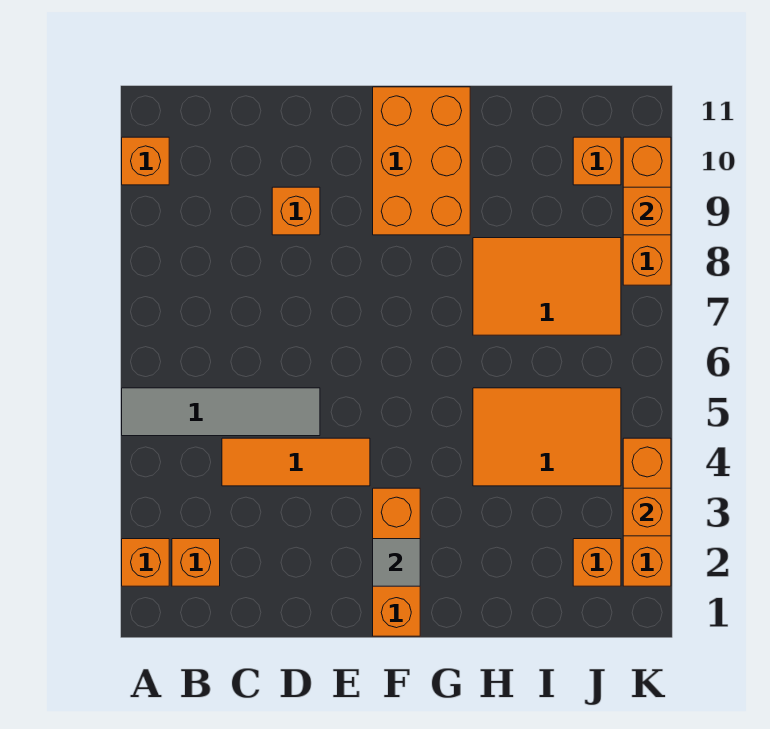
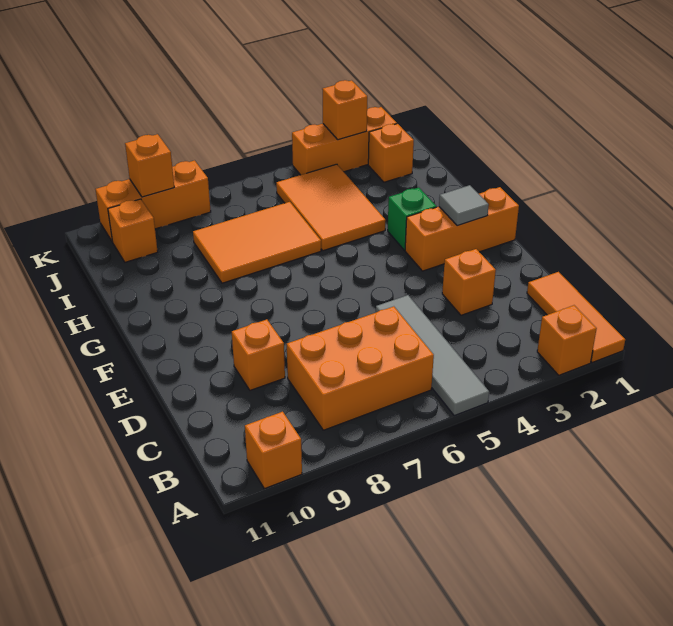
orange brick B2 level 1 -> orange brick D3 level 1
orange tile C4:E4 level 1 -> orange tile A1:C1 level 1
orange brick F9:G11 level 1 -> orange brick B6:C8 level 1
none -> green brick G3 level 1
orange tile H7:J8 level 1 -> orange tile H6:I8 level 1

